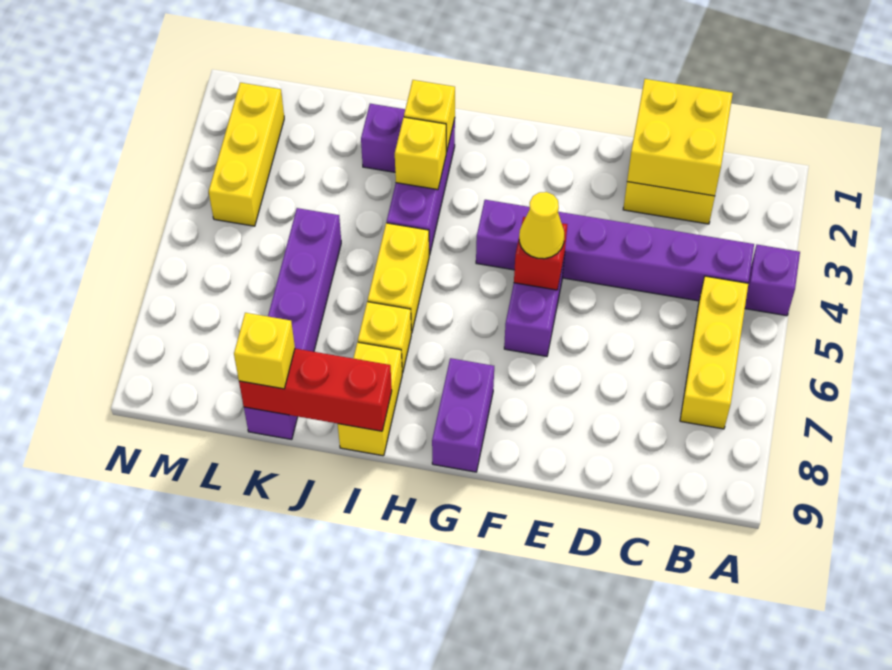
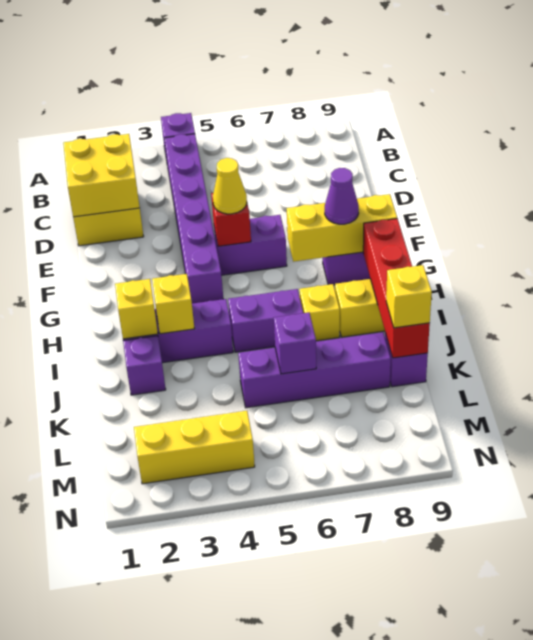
yellow brick B5:B7 level 1 -> yellow brick G7:G9 level 2
none -> purple cone G8 level 3
yellow brick I5:I6 level 1 -> purple brick I5:I6 level 1
red brick I9:K9 level 2 -> red brick H9:K9 level 2
none -> purple brick K6 level 2

